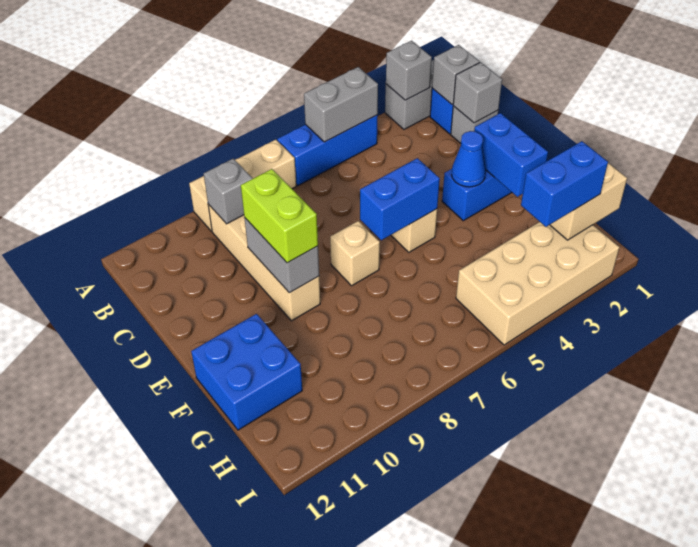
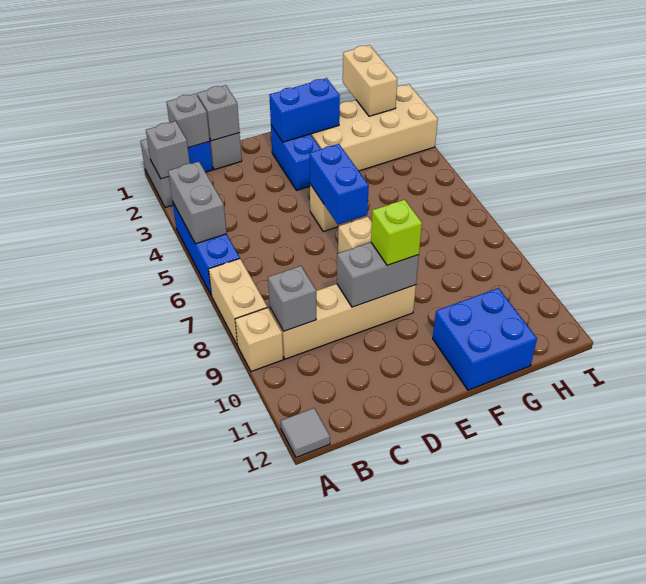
none -> grey tile A12 level 1
lime brick D9:E9 level 3 -> lime brick E9 level 3
blue cone E3 level 2 -> none
tan brick H2:I5 level 1 -> tan brick F2:I3 level 1
blue brick H2:H3 level 3 -> none

